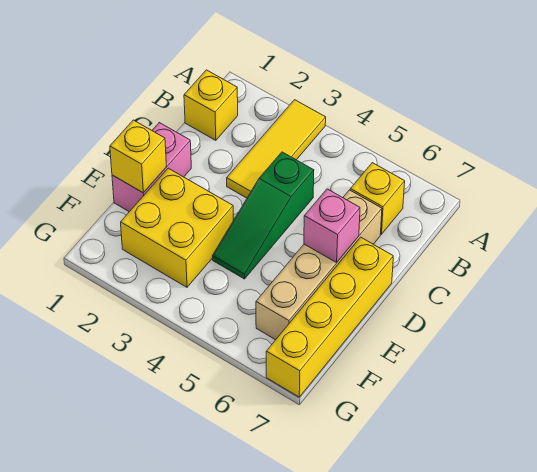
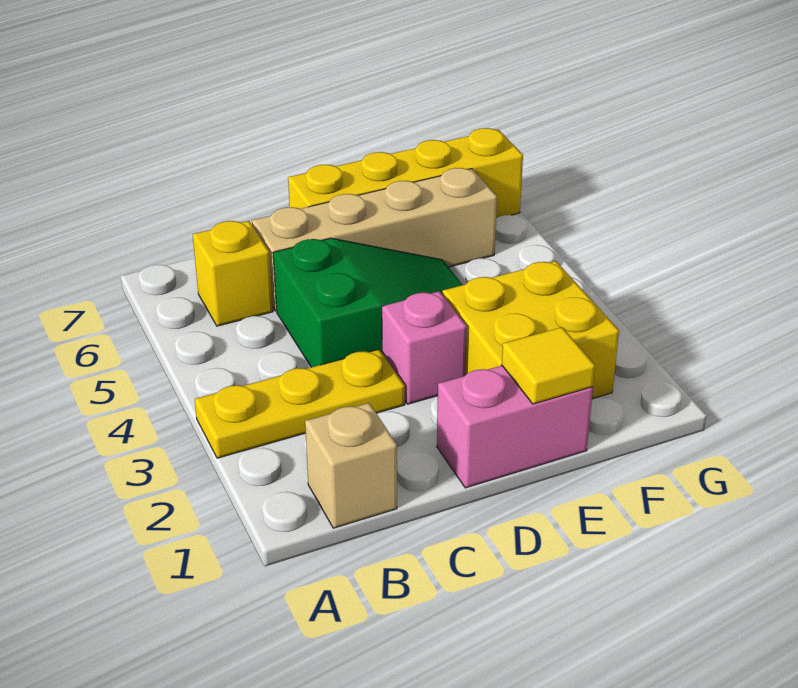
yellow tile A3:C3 level 1 -> yellow plate A3:C3 level 1
yellow brick B1 level 1 -> tan brick B1 level 1
green slope C4:E4 level 1 top C -> green slope C4:E5 level 1 top C
pink brick D6 level 2 -> pink brick D3 level 1
yellow brick E1 level 2 -> yellow tile E1 level 2

